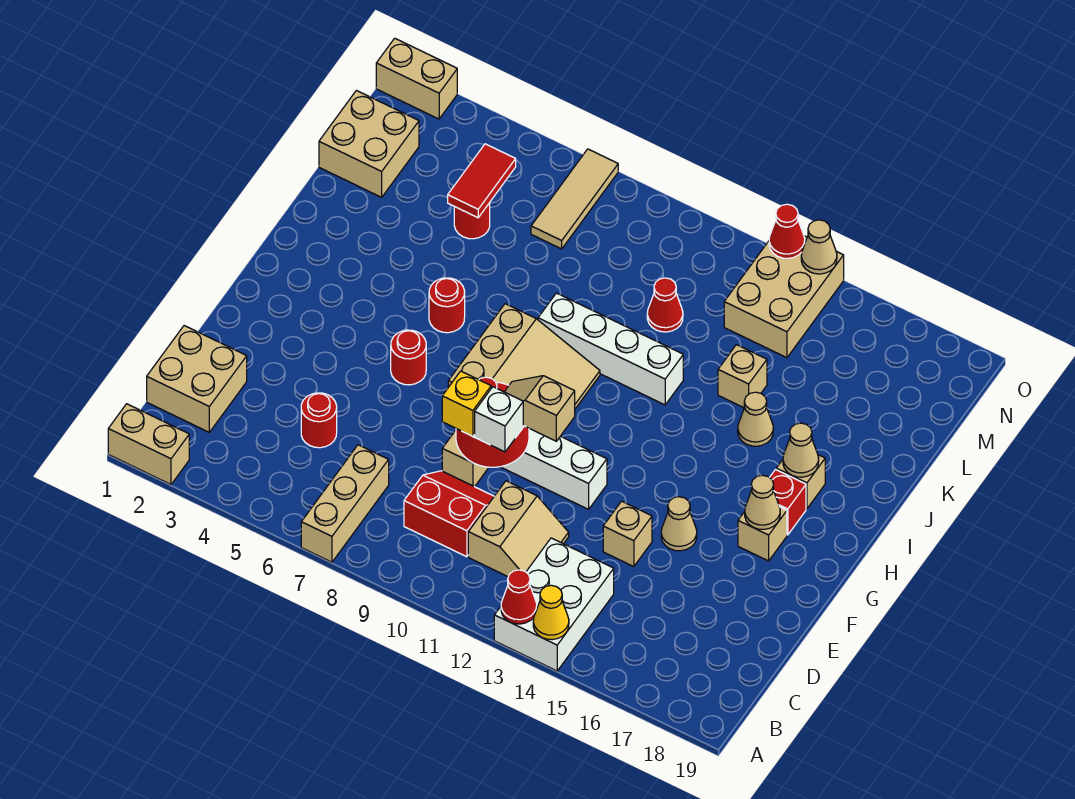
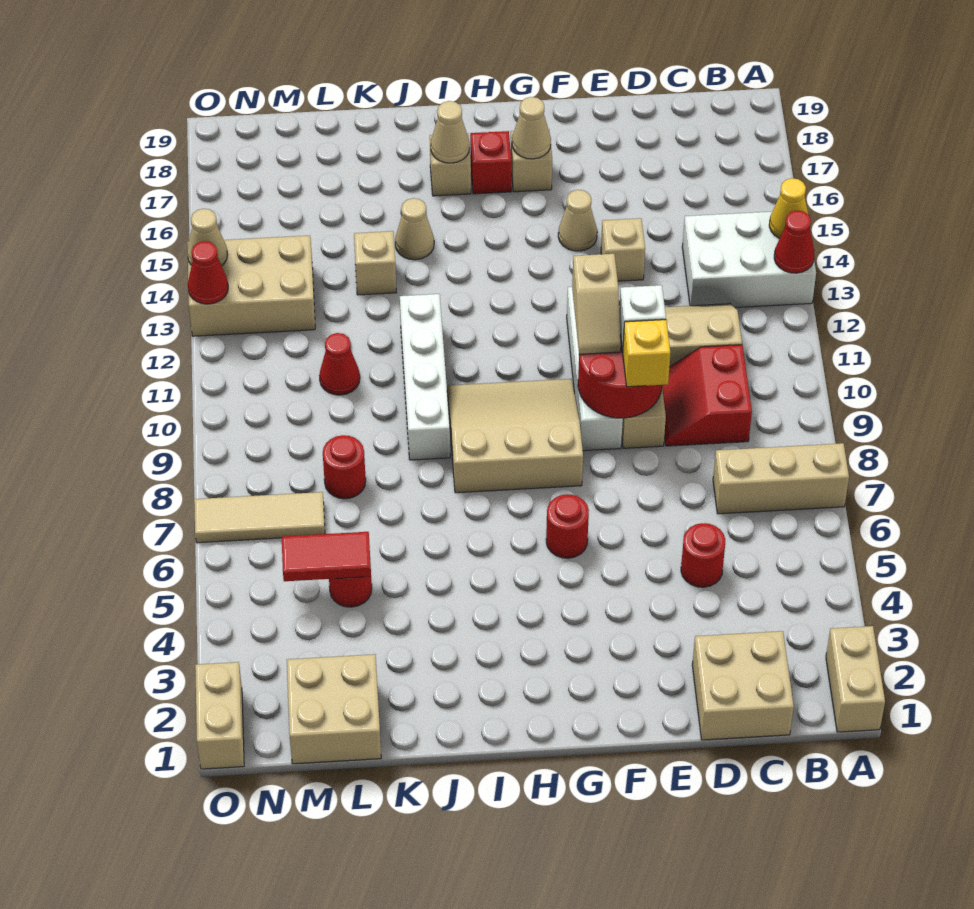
red round brick I6 level 1 -> red round brick L8 level 1

